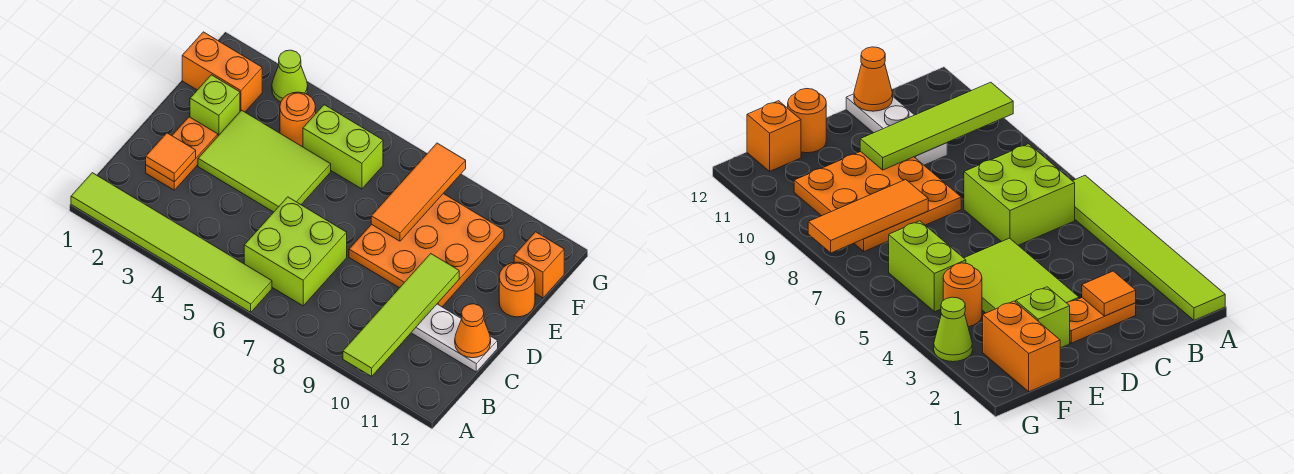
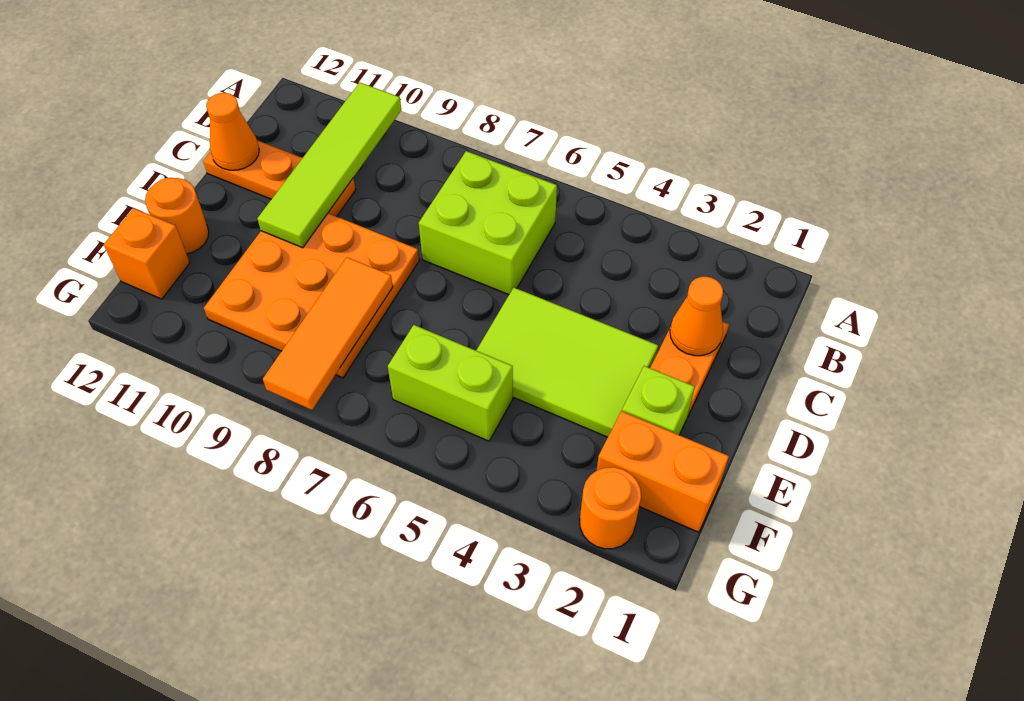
lime tile A1:A6 level 1 -> none
orange tile C2 level 2 -> orange cone C2 level 2
white plate C10:C12 level 1 -> orange plate C10:C12 level 1
orange round brick F4 level 1 -> orange round brick G2 level 1
lime cone G3 level 1 -> none

